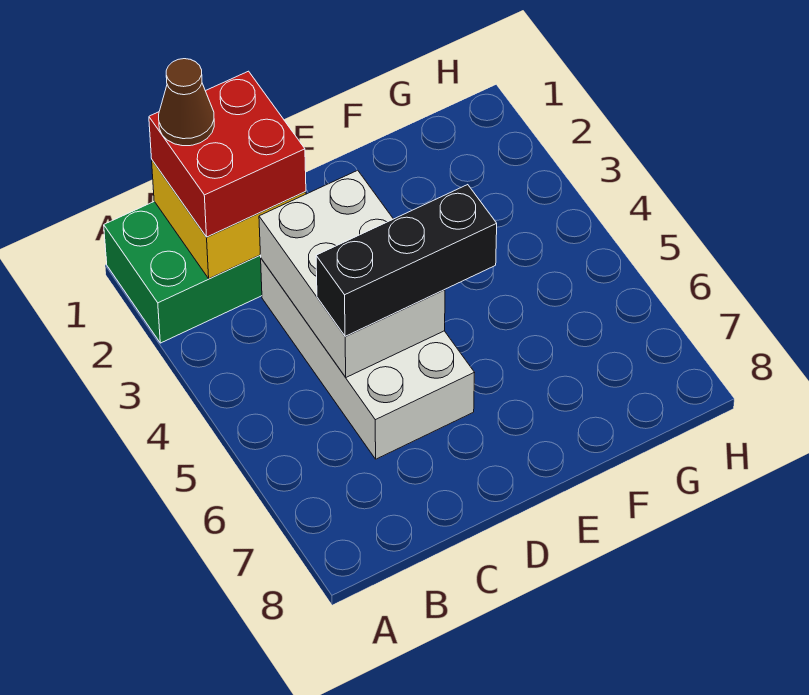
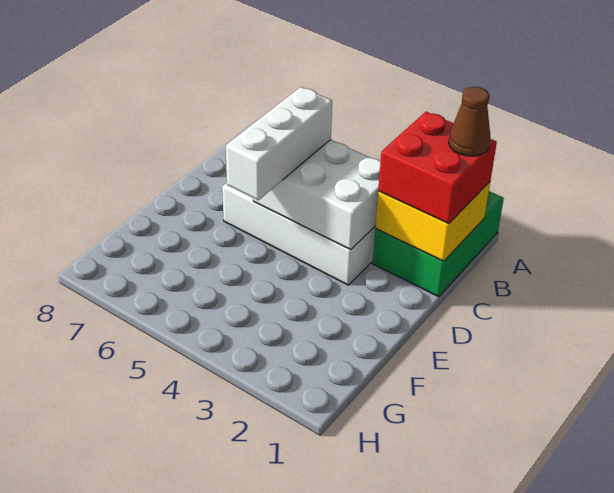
black brick C5:E5 level 3 -> white brick C5:E5 level 3

